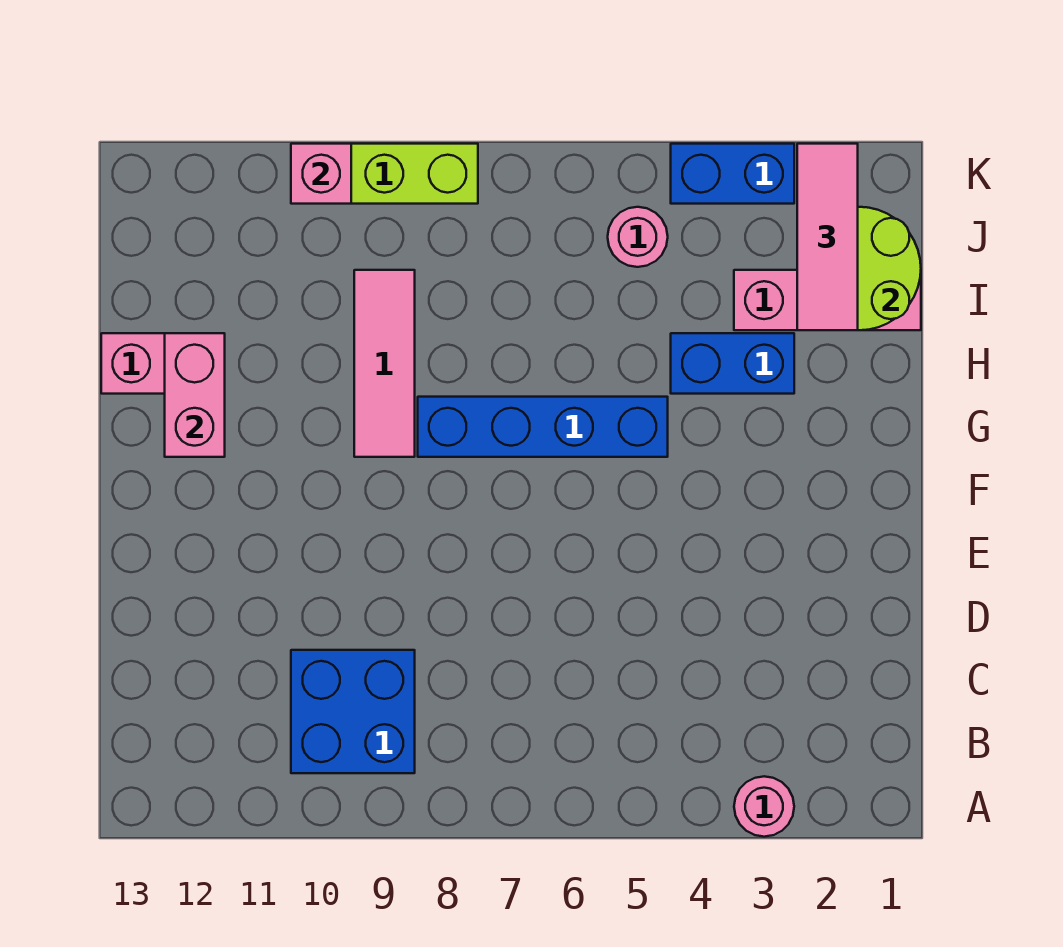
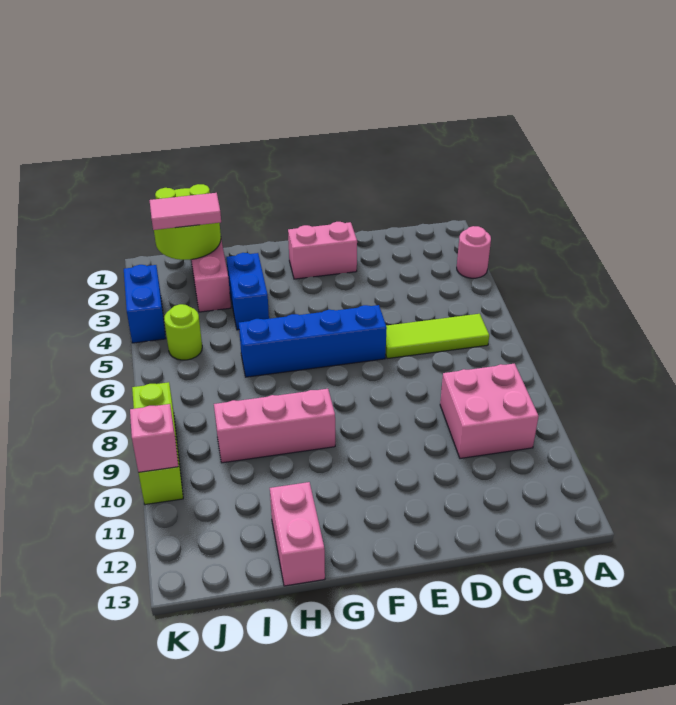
none -> lime tile B6:D6 level 1
blue brick B9:C10 level 1 -> pink brick B9:C10 level 1
blue brick G5:G8 level 1 -> blue brick E6:H6 level 1
pink tile G9:I9 level 1 -> pink brick G9:I9 level 1
pink brick G12:H12 level 2 -> pink brick E2:F2 level 1
pink tile I2:K2 level 3 -> pink tile I2:J2 level 3
pink round brick J5 level 1 -> lime round brick J5 level 1

